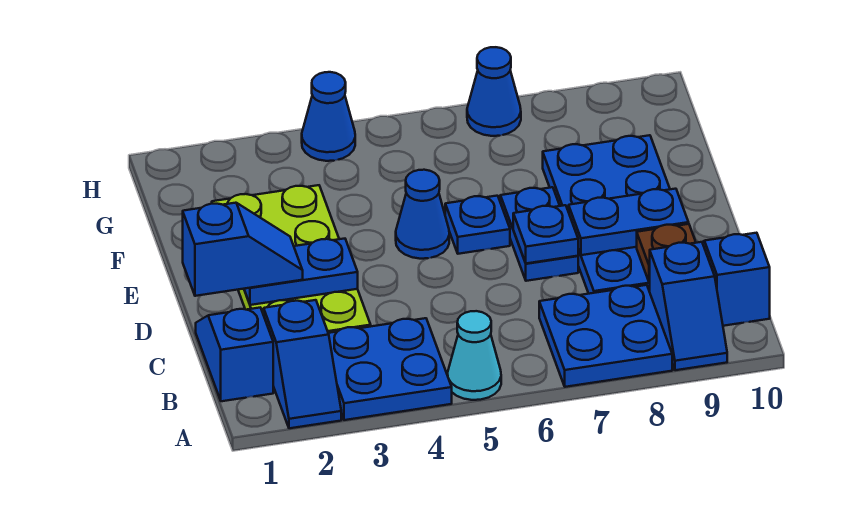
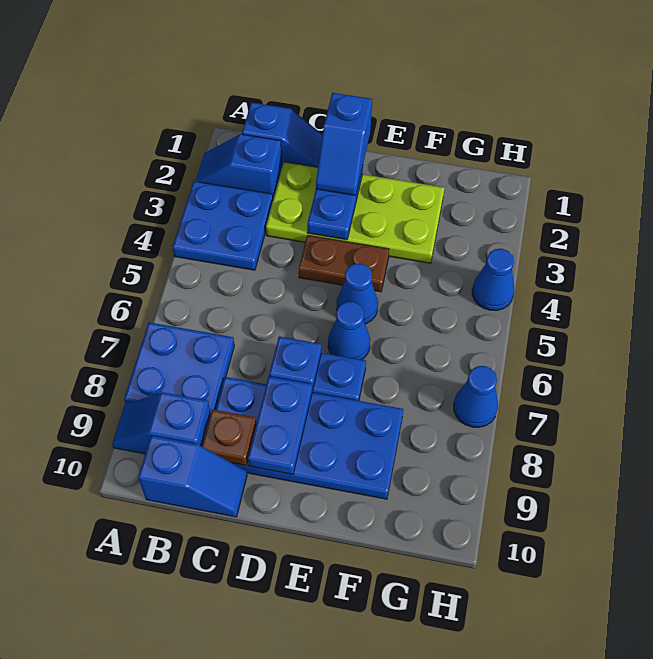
cyan cone A5 level 1 -> none
none -> brown plate D4:E4 level 1
blue plate E6 level 1 -> blue cone E6 level 1

